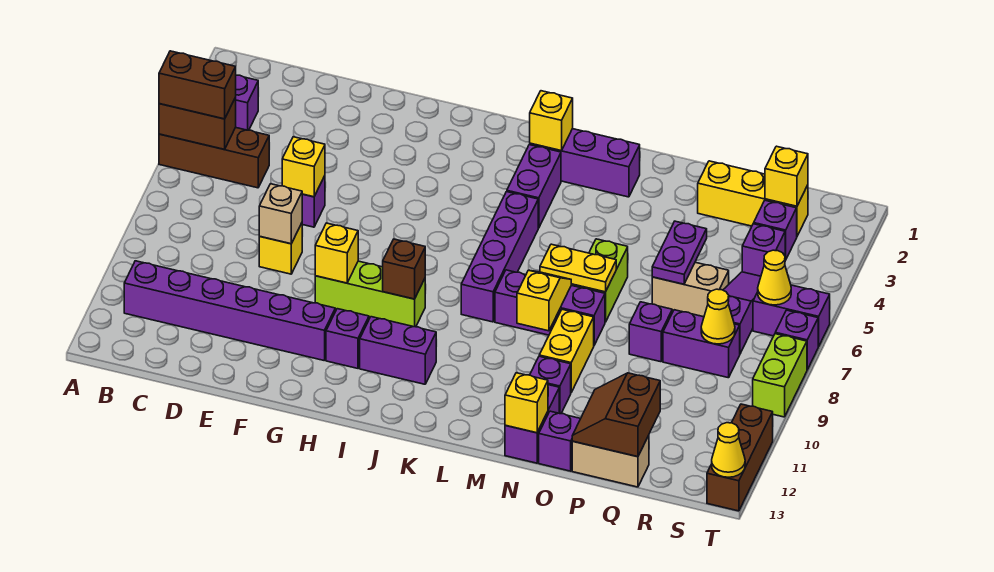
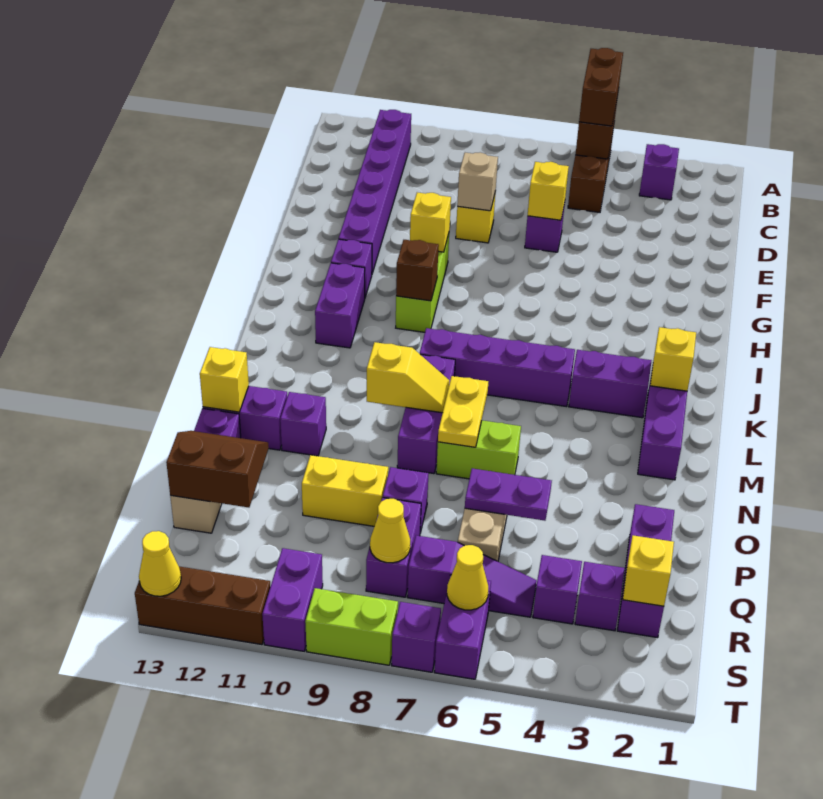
yellow brick N9:N10 level 1 -> yellow brick P9:P10 level 1
yellow brick P2:R2 level 1 -> purple brick P2:R2 level 1
none -> purple brick S10:T10 level 1

